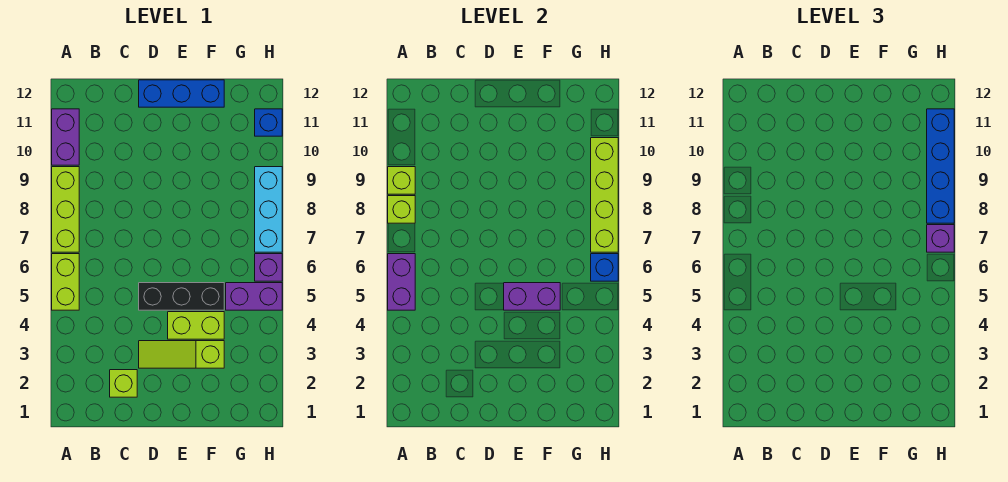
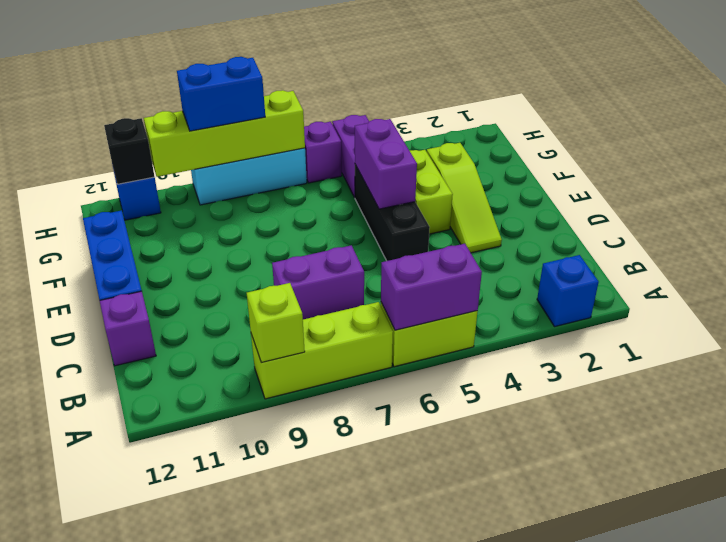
lime brick A8 level 2 -> none
purple brick A10:A11 level 1 -> purple brick C7:C8 level 1
lime brick C2 level 1 -> none
blue brick H6 level 2 -> blue brick A2 level 1
purple brick H7 level 3 -> purple brick C12 level 1
blue brick H8:H11 level 3 -> blue brick H8:H9 level 3
none -> black brick H11 level 2

